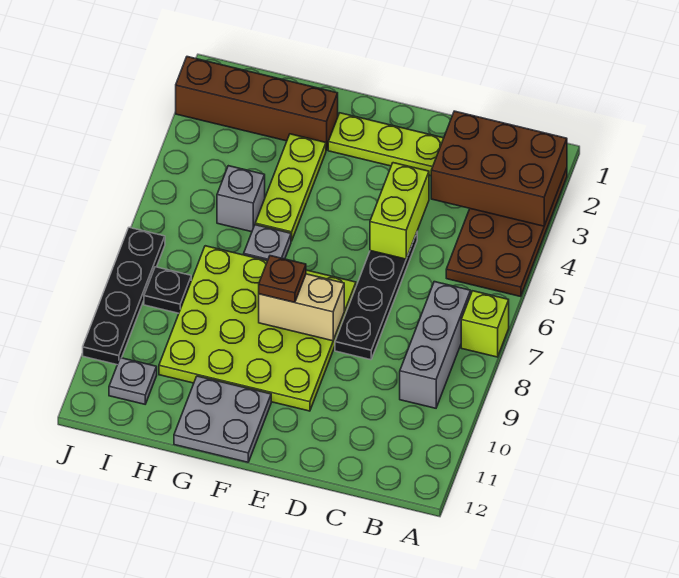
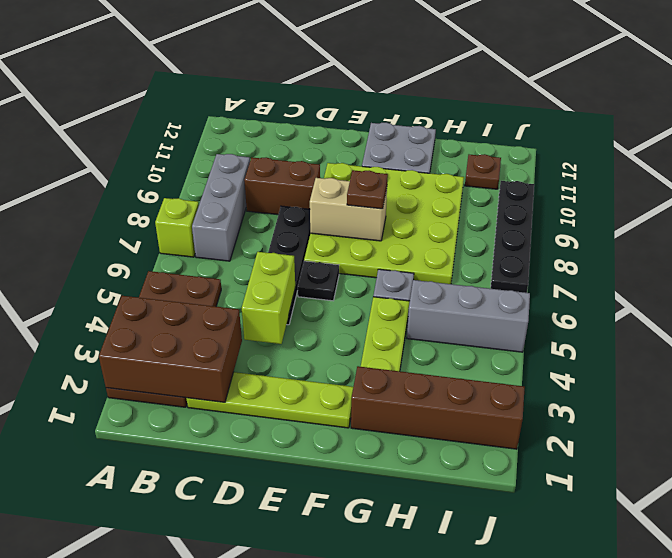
none -> brown brick C9:D9 level 1
grey brick H5 level 1 -> grey brick H5:J5 level 1
black plate I8 level 1 -> black plate E6 level 1
grey plate I11 level 1 -> brown plate I11 level 1

